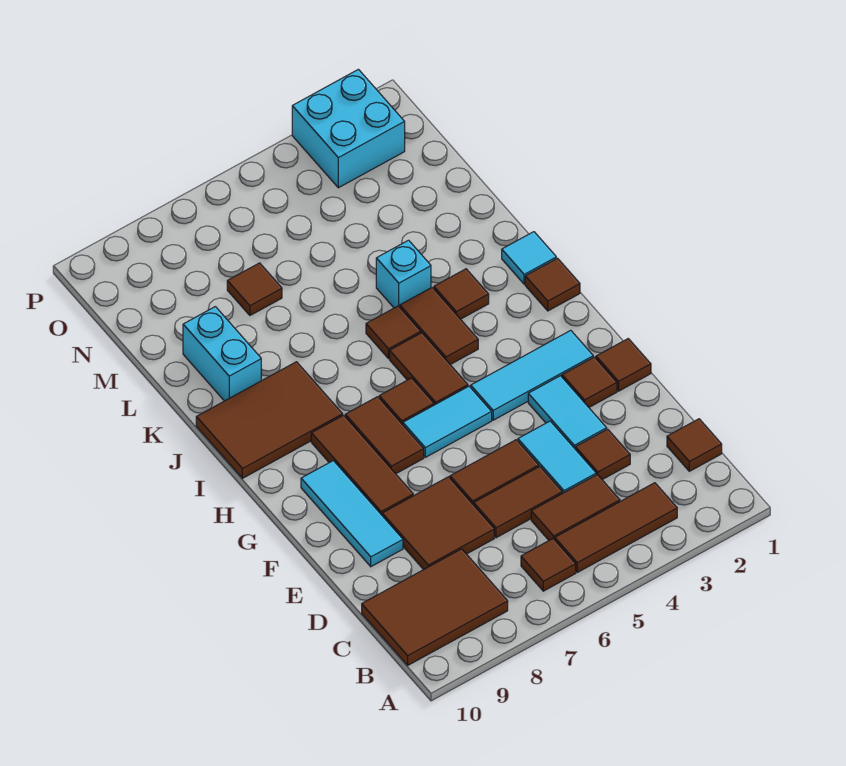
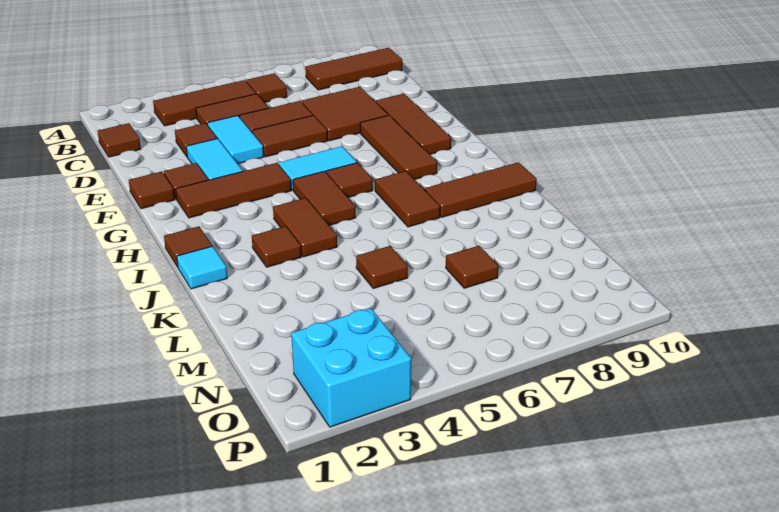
brown tile B8:C10 level 1 -> brown tile B8:B10 level 1
cyan tile E9:G9 level 1 -> brown tile E9:G9 level 1
cyan tile G2:G4 level 1 -> brown tile G2:G4 level 1
brown tile G7:H7 level 1 -> brown tile I7:J7 level 1
brown tile I8:J10 level 1 -> brown tile J8:J10 level 1
brown tile J5 level 1 -> brown tile L5 level 1
cyan brick K4 level 1 -> none
cyan brick K9:L9 level 1 -> none

